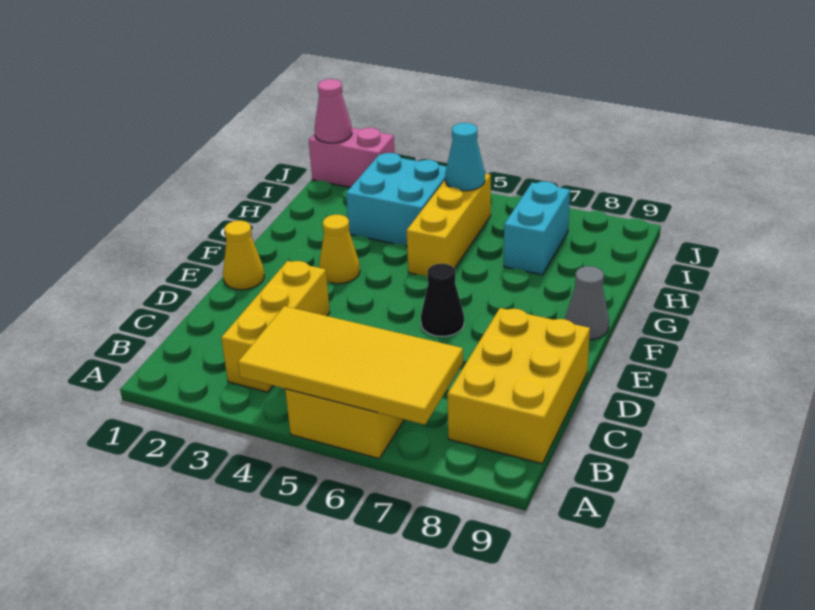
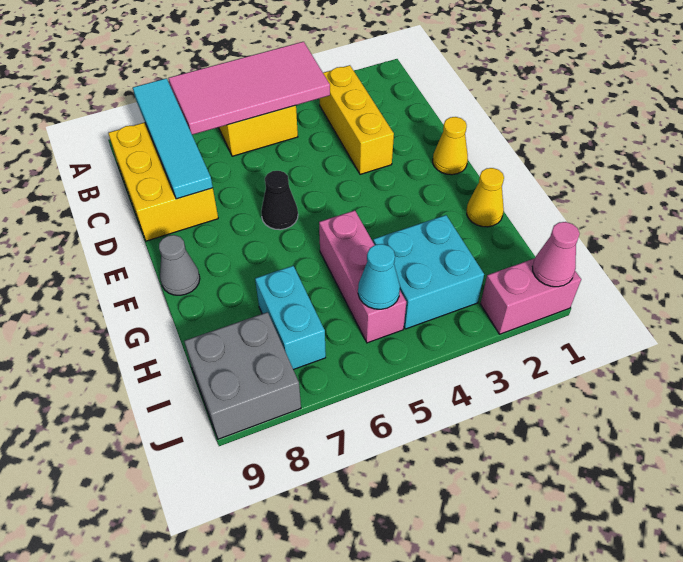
yellow tile A4:B7 level 2 -> pink tile A4:B7 level 2
none -> cyan tile A8:D8 level 2
yellow cone F3 level 1 -> yellow cone G1 level 1
yellow brick G5:I5 level 1 -> pink brick G5:I5 level 1
none -> grey brick I8:J9 level 1

